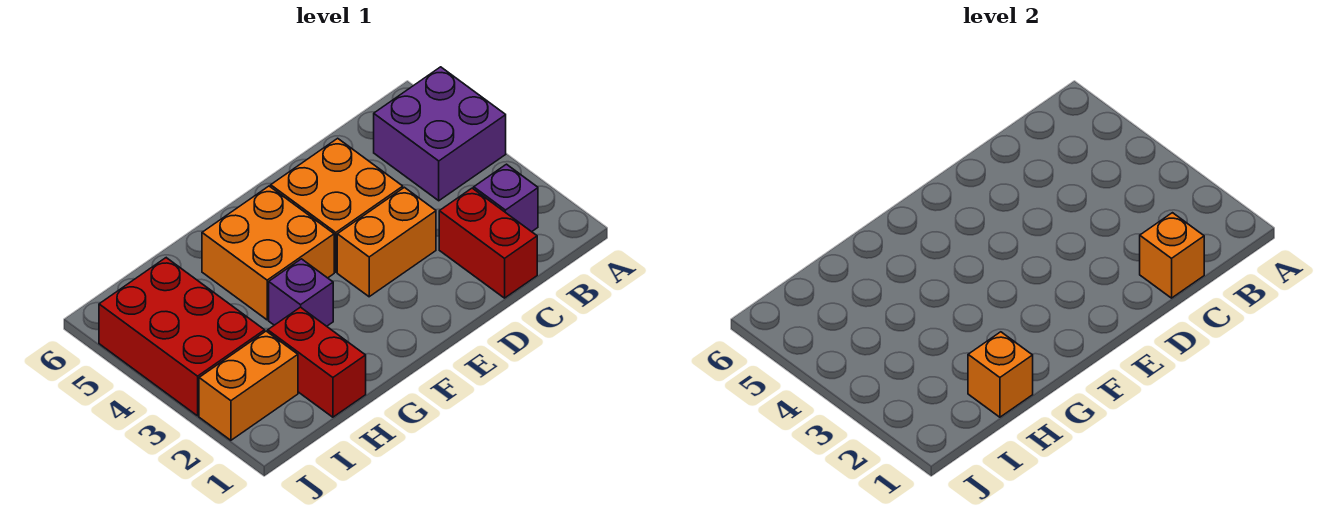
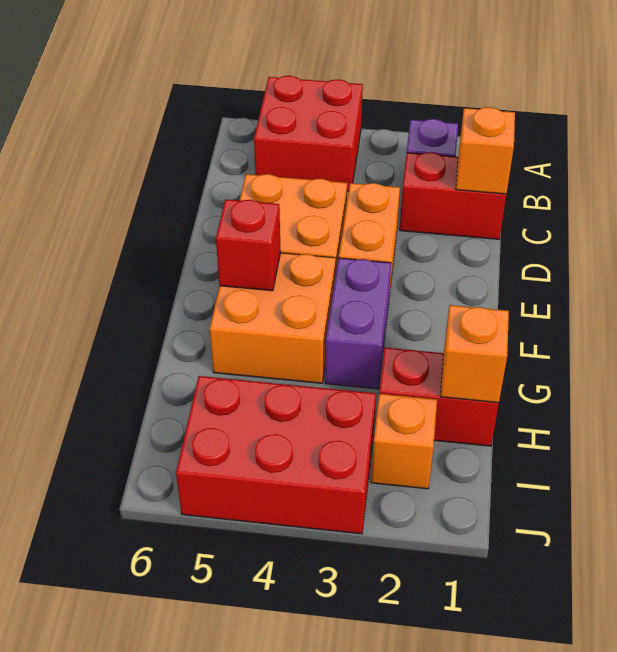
purple brick A4:B5 level 1 -> red brick A4:B5 level 1
none -> red brick F5 level 2
purple brick G3 level 1 -> purple brick F3:G3 level 1
orange brick I2:J2 level 1 -> orange brick I2 level 1

